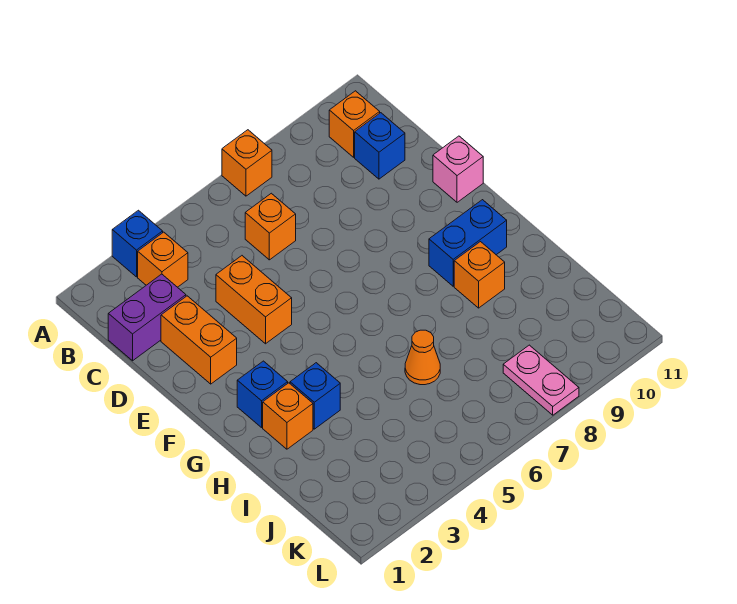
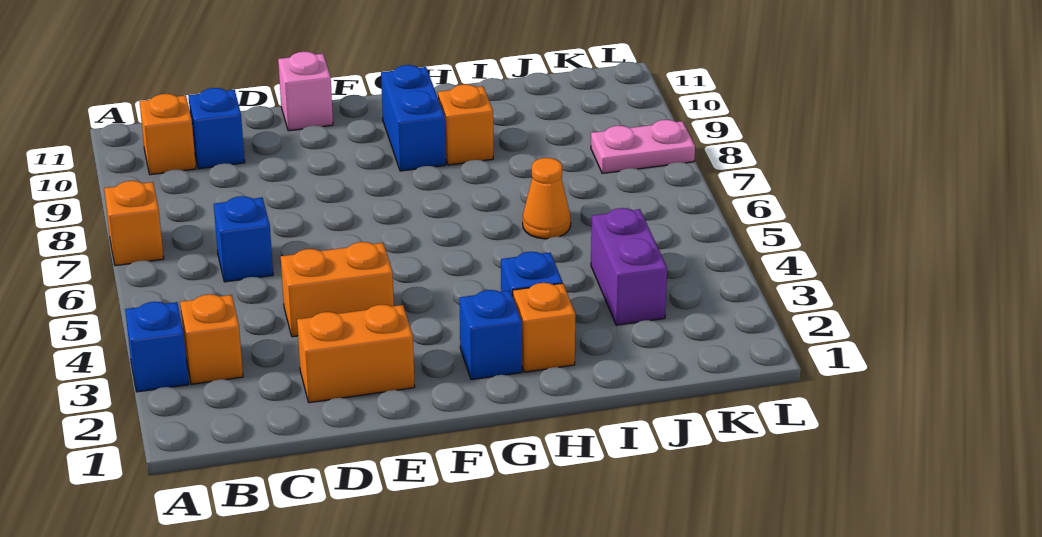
purple brick C1:C2 level 1 -> purple brick J3:J4 level 1
orange brick C6 level 1 -> blue brick C6 level 1

